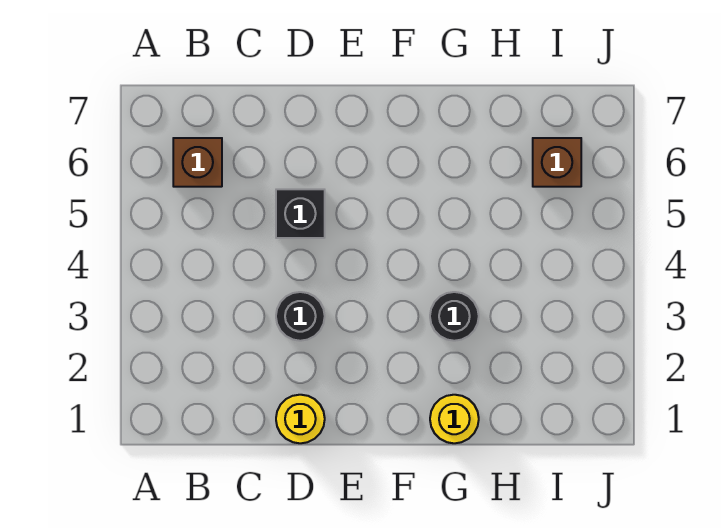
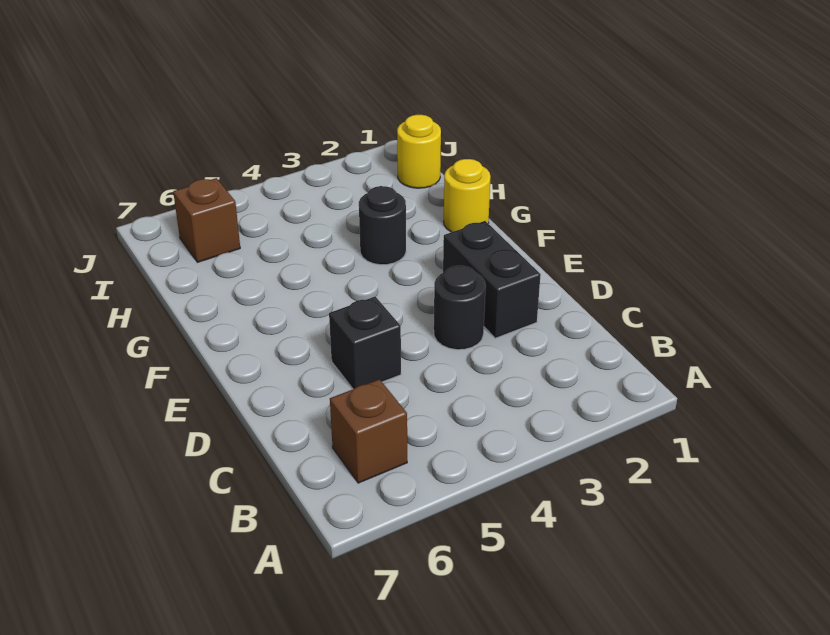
yellow round brick D1 level 1 -> yellow round brick I1 level 1
none -> black brick D2:E2 level 1

